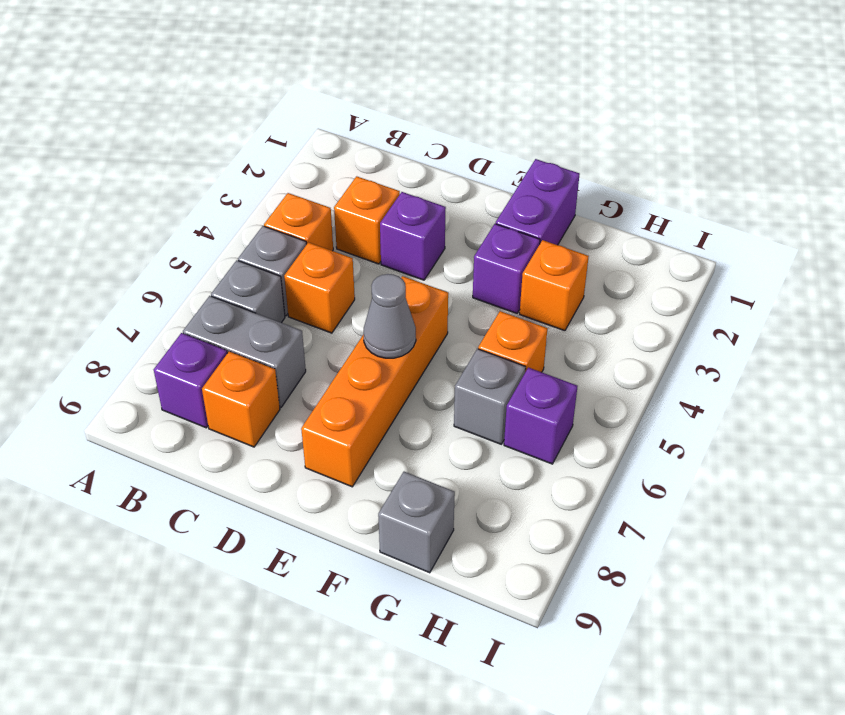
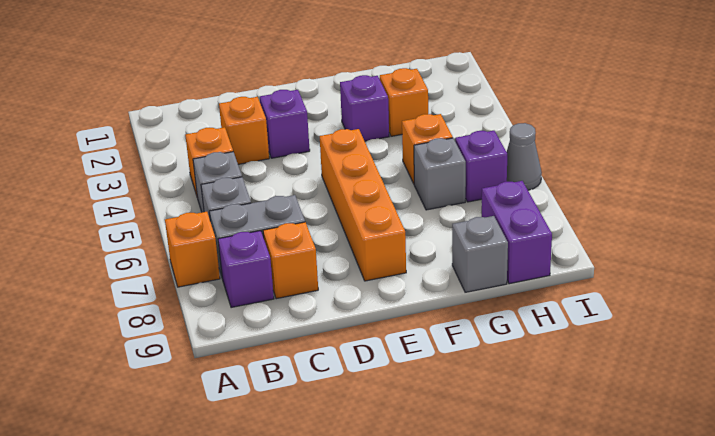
orange brick C5 level 1 -> orange brick A7 level 1
grey cone E6 level 2 -> grey cone I6 level 1
purple brick F1:F2 level 1 -> purple brick H8:H9 level 1

